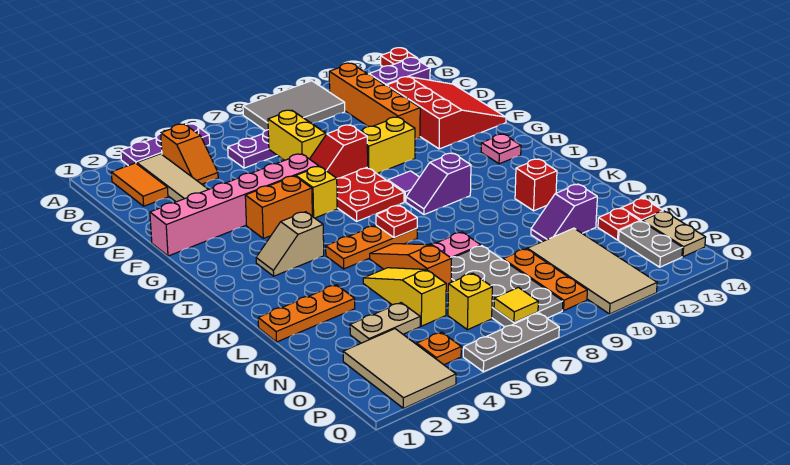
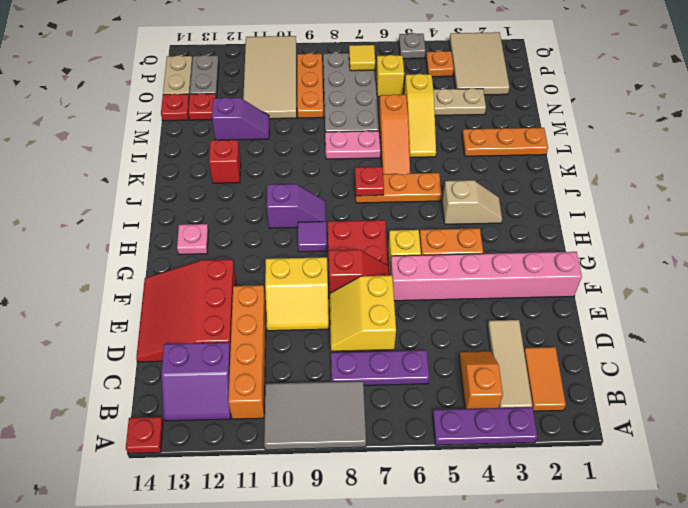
grey plate Q5:Q7 level 1 -> grey plate Q5 level 1

